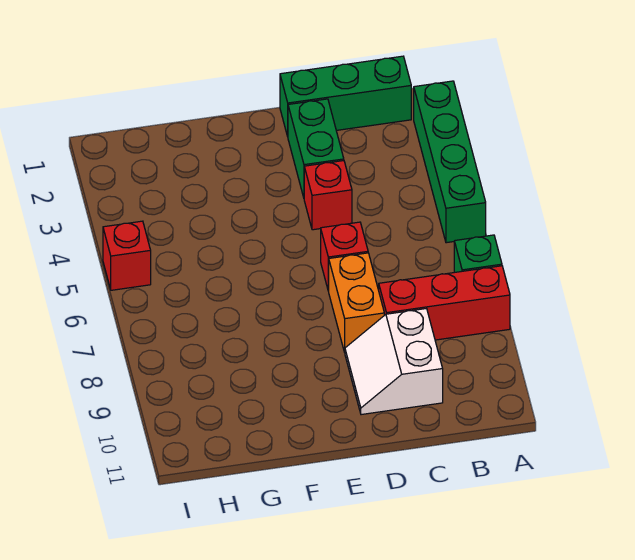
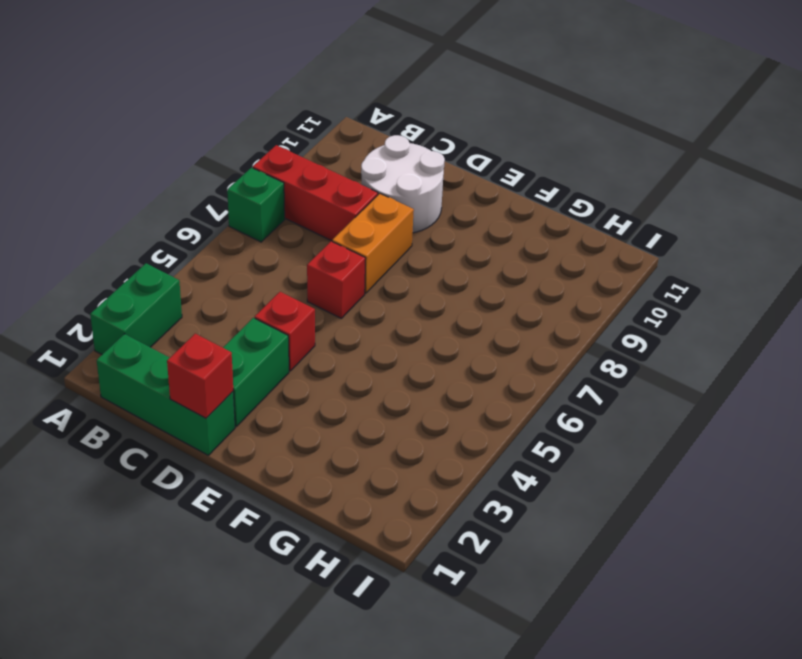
green brick A2:A5 level 1 -> green brick A2:A3 level 1
white slope C9:D10 level 1 top C -> white round brick C9:D10 level 1
red brick I5 level 1 -> red brick D1 level 2

